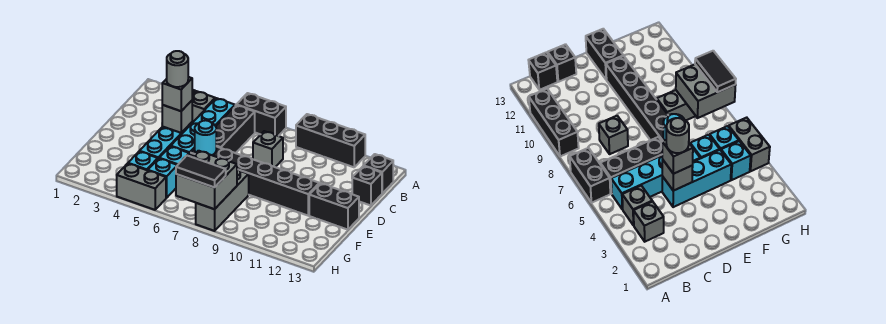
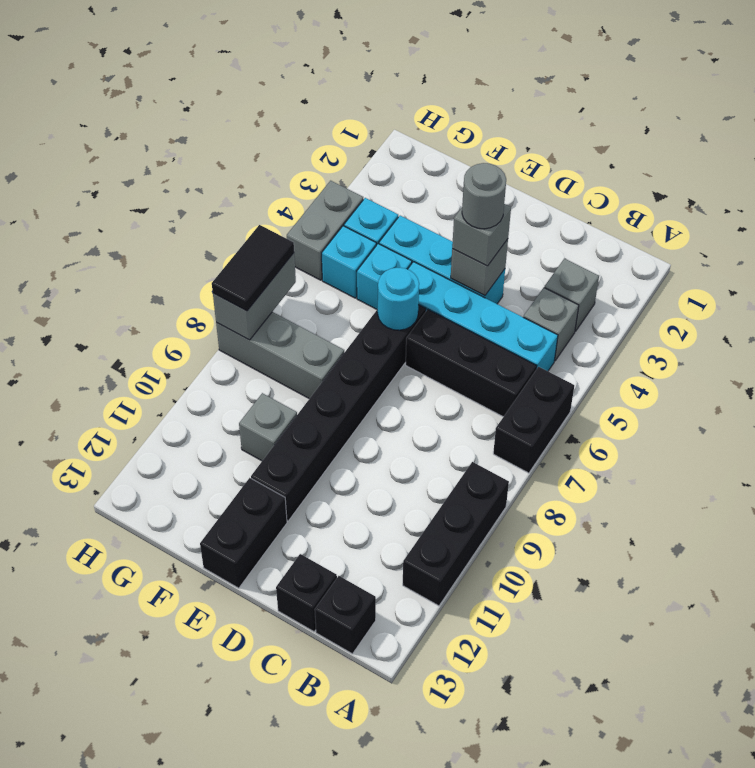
grey brick C8 level 1 -> grey brick F10 level 1
grey brick G7:H8 level 2 -> grey brick H7:H8 level 2

